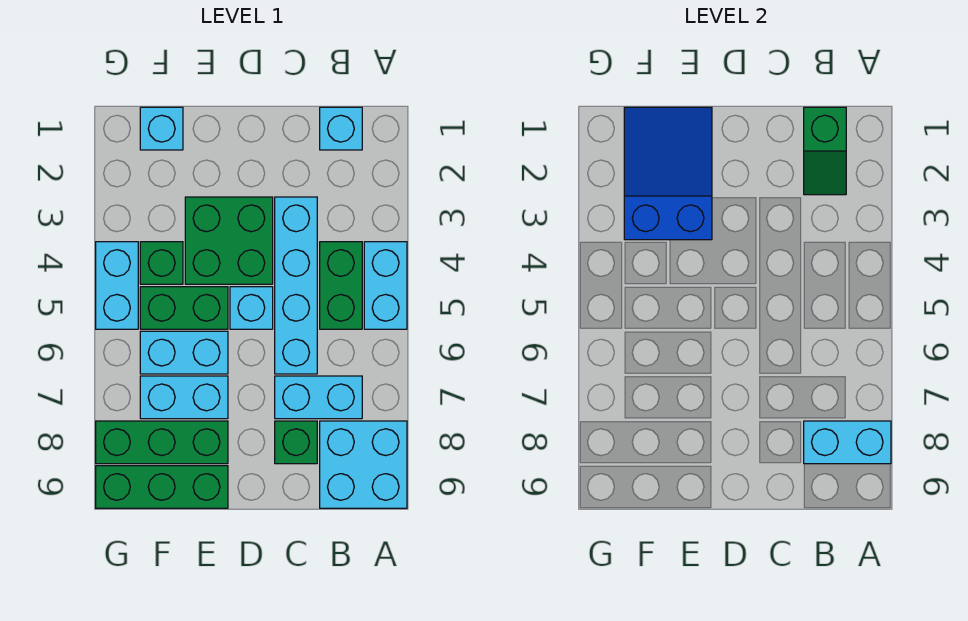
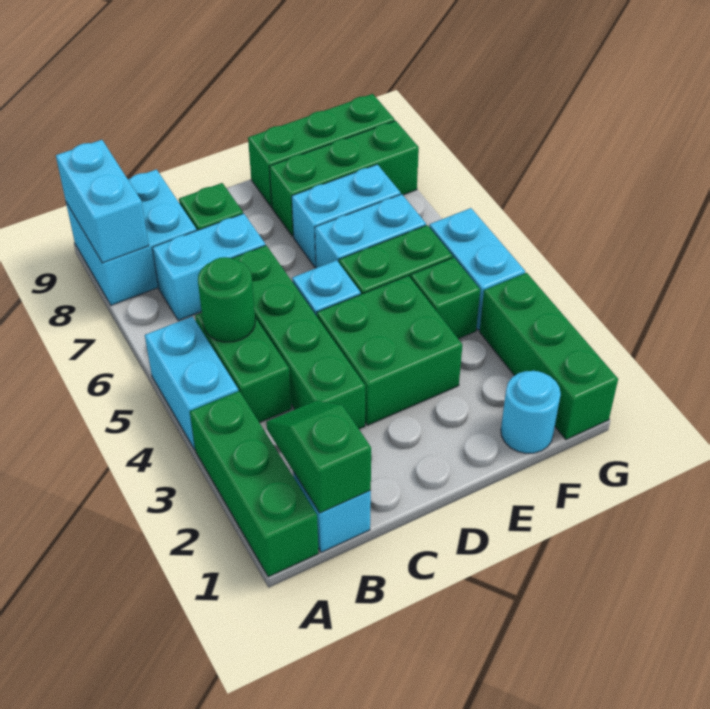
none -> green brick A1:A3 level 1
cyan brick A8:B8 level 2 -> cyan brick A8:A9 level 2
none -> green round brick B5 level 2
cyan brick C3:C6 level 1 -> green brick C3:C6 level 1
blue slope E1:F3 level 2 top 3 -> none
cyan brick F1 level 1 -> cyan round brick F1 level 1
none -> green brick G1:G3 level 1

